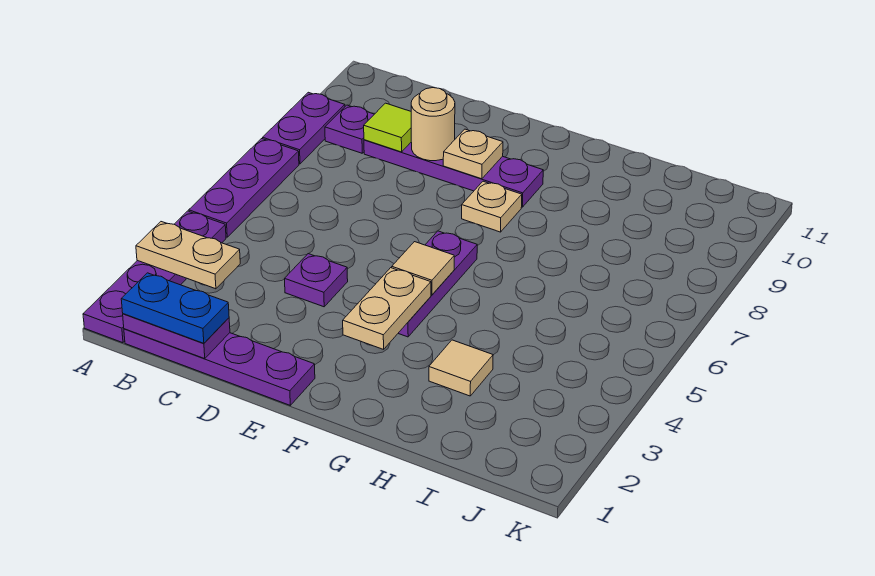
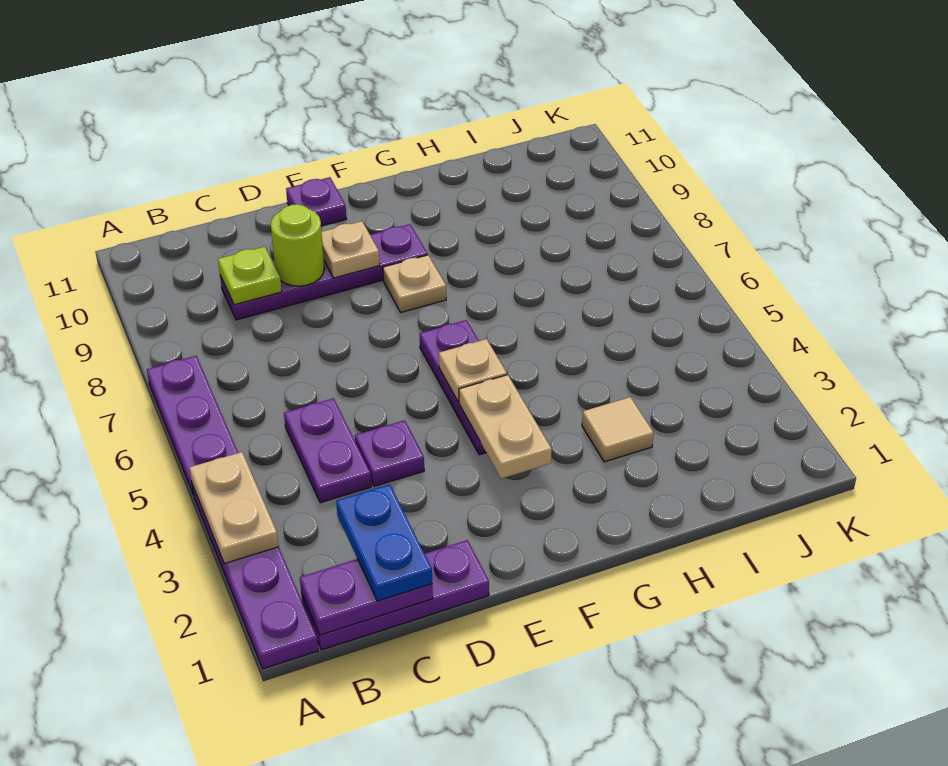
tan plate A3:B3 level 2 -> tan plate A3:A4 level 2
purple plate A8:A9 level 1 -> purple plate C4:C5 level 1
purple plate B1:E1 level 1 -> purple plate B1:D1 level 1
blue plate B1:C1 level 3 -> blue plate C1:C2 level 3
purple plate B9 level 1 -> purple plate E11 level 1
lime tile C9 level 2 -> lime plate C9 level 2
tan round brick D9 level 2 -> lime round brick D9 level 2
tan tile F5 level 2 -> tan plate F5 level 2

